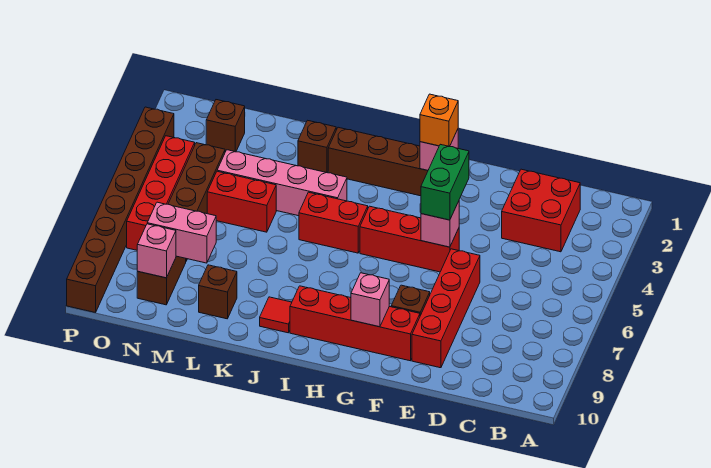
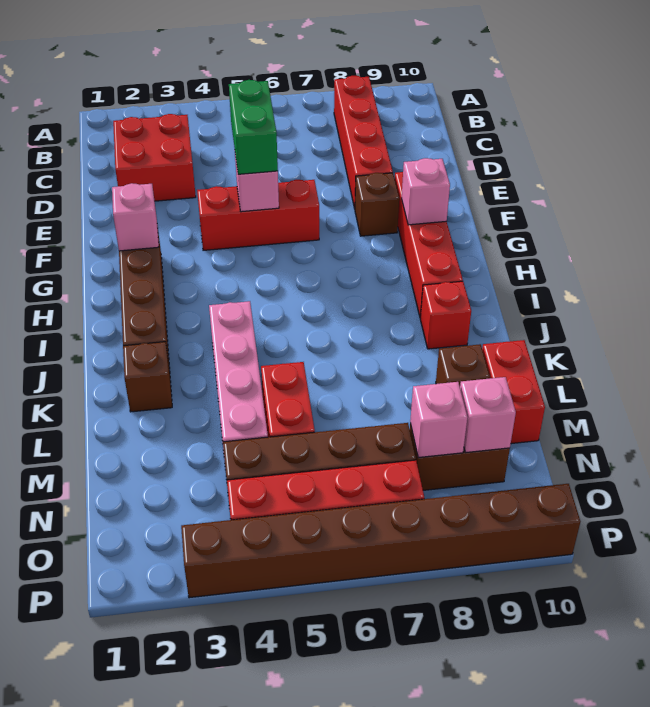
red brick E6:E9 level 1 -> red brick B8:E8 level 1
green brick F4:F5 level 3 -> green brick E5:F5 level 3
red brick F5:H5 level 1 -> red brick F4:F6 level 1
orange brick G2 level 3 -> none
red brick I5:J5 level 1 -> red brick L10:M10 level 1
red tile J9 level 1 -> red brick J9 level 1
pink brick M8:N8 level 2 -> pink brick N8 level 2
brown brick N2 level 1 -> none

